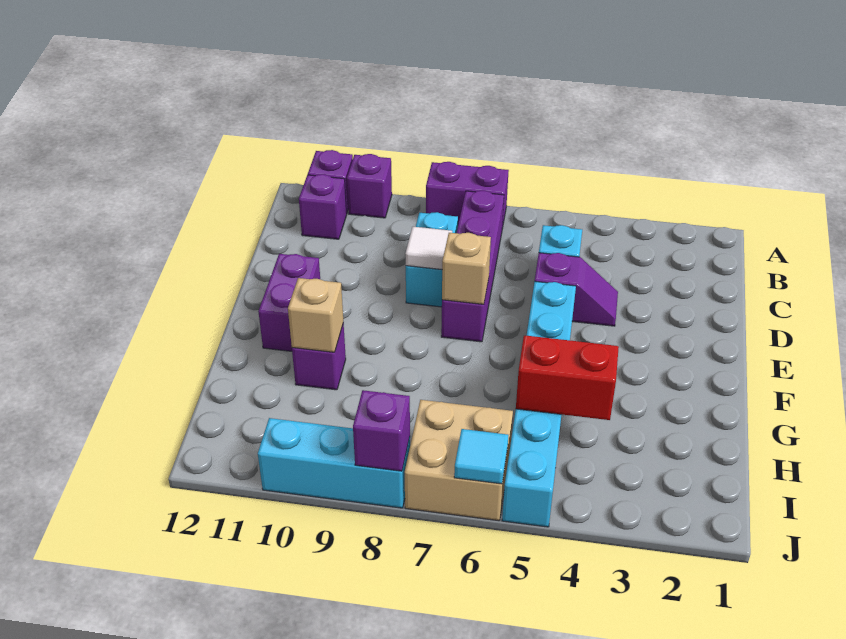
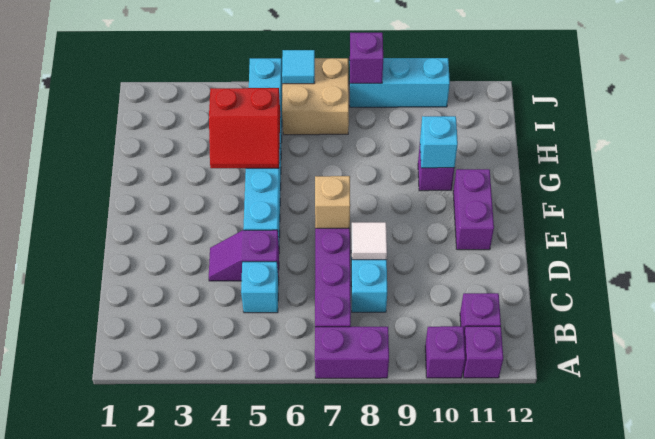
tan brick G10 level 2 -> cyan brick G10 level 2

